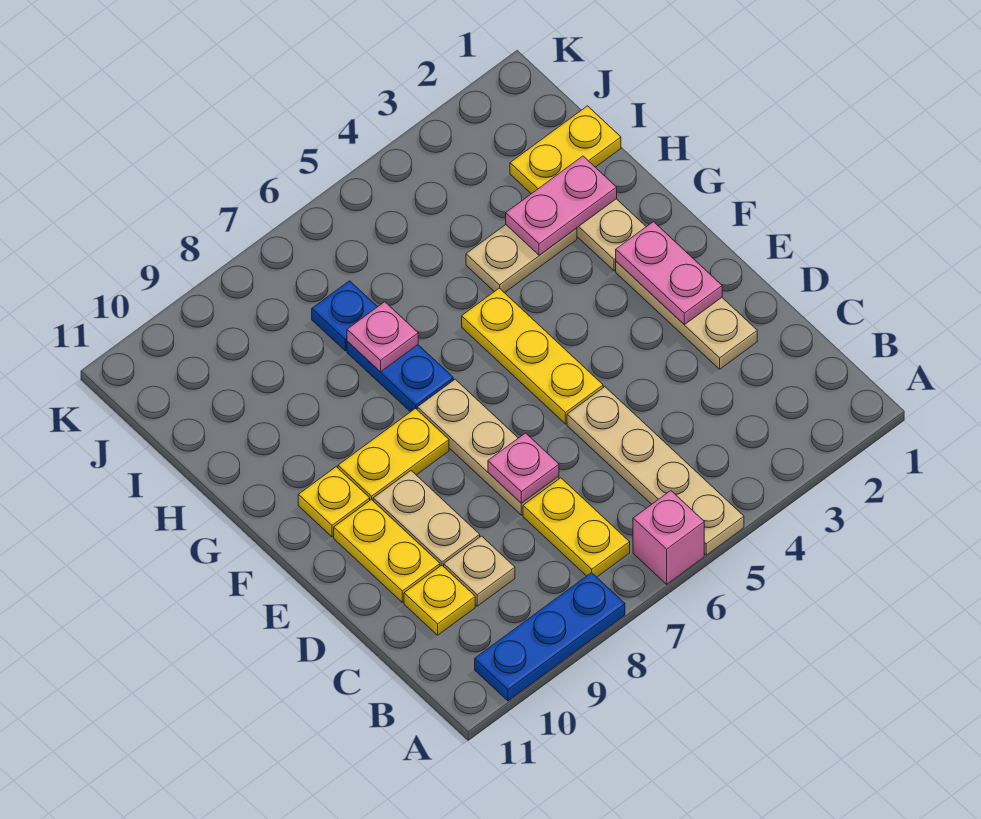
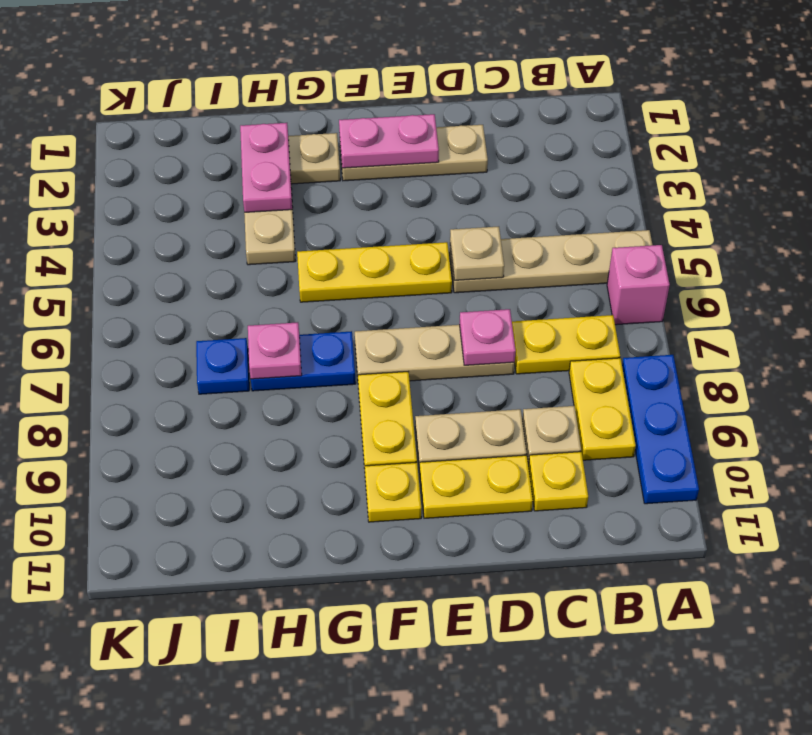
none -> tan plate D5 level 2
yellow plate I1:I2 level 1 -> yellow plate B8:B9 level 1

